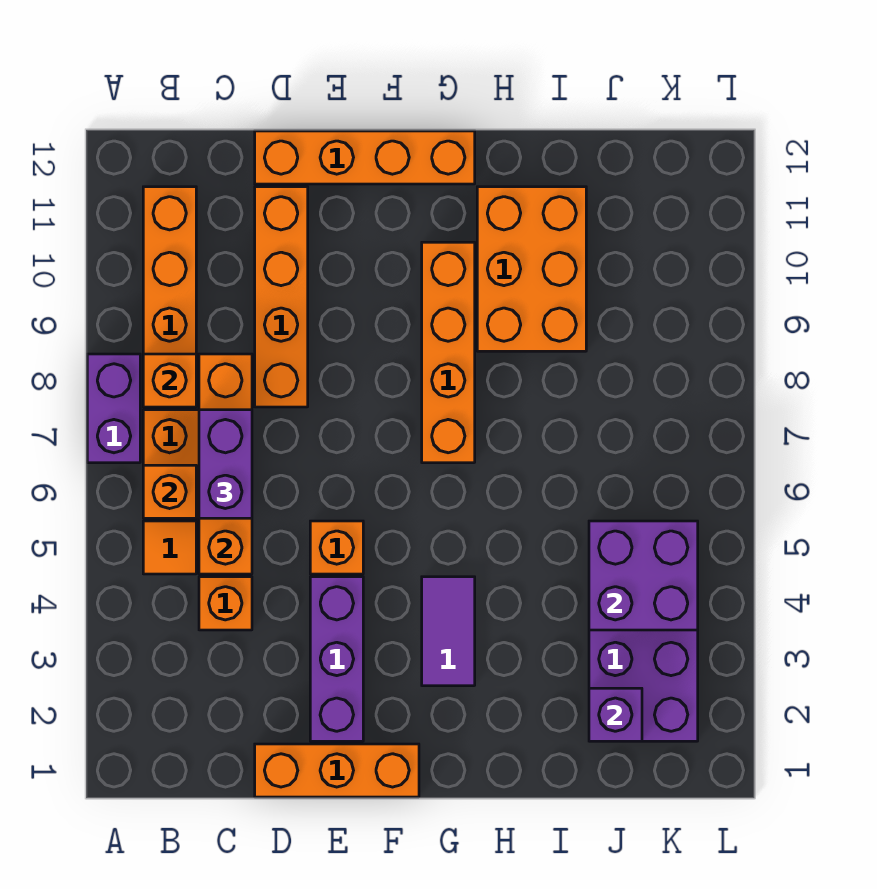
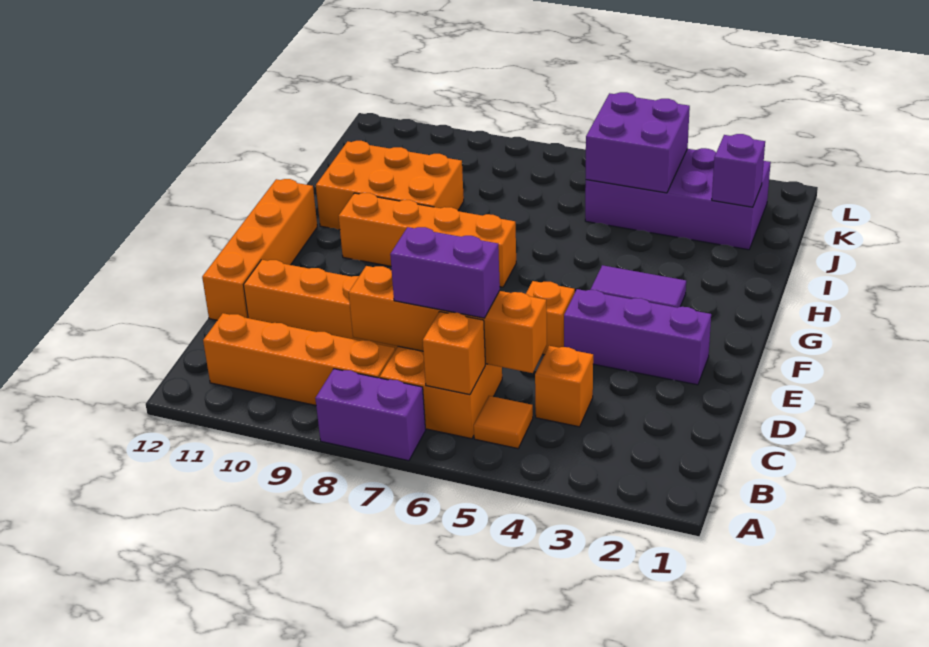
orange brick B8 level 2 -> none
orange brick D1:F1 level 1 -> none

